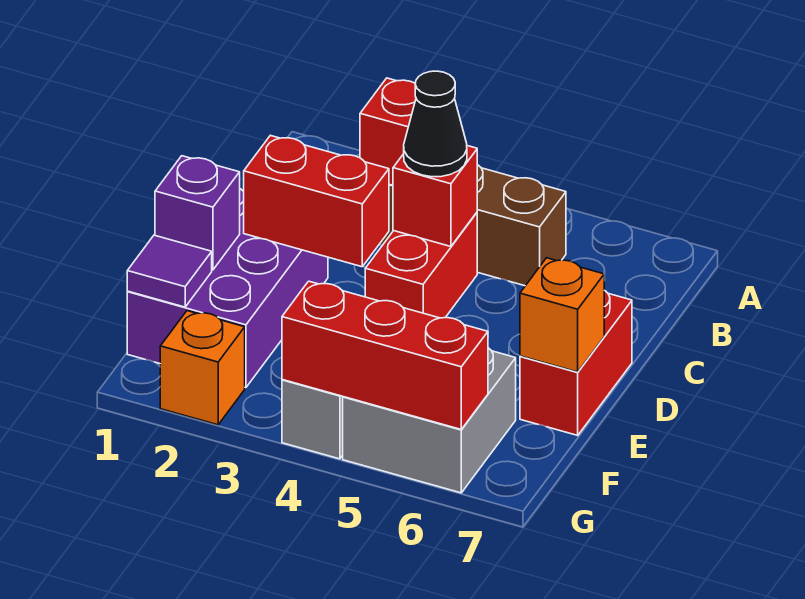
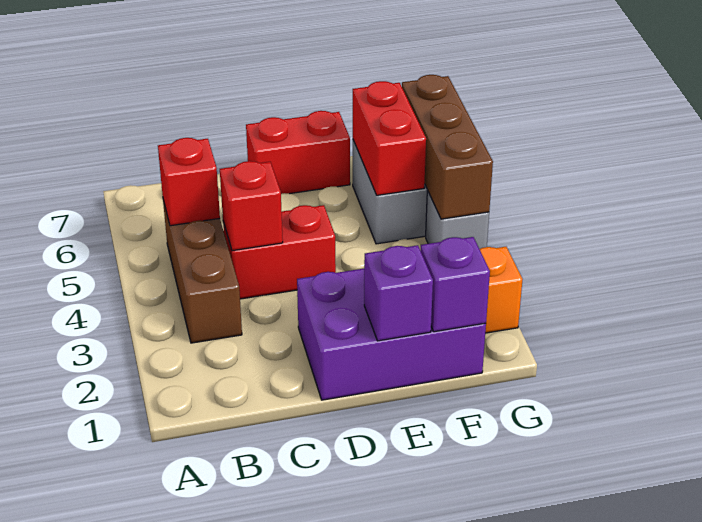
red brick B3 level 2 -> red brick B5 level 2
black cone C4 level 3 -> none
red brick D2:D3 level 2 -> red brick F5:F6 level 2
orange brick E7 level 2 -> none
purple tile F1 level 2 -> purple brick F1 level 2
red brick G4:G6 level 2 -> brown brick G4:G6 level 2

